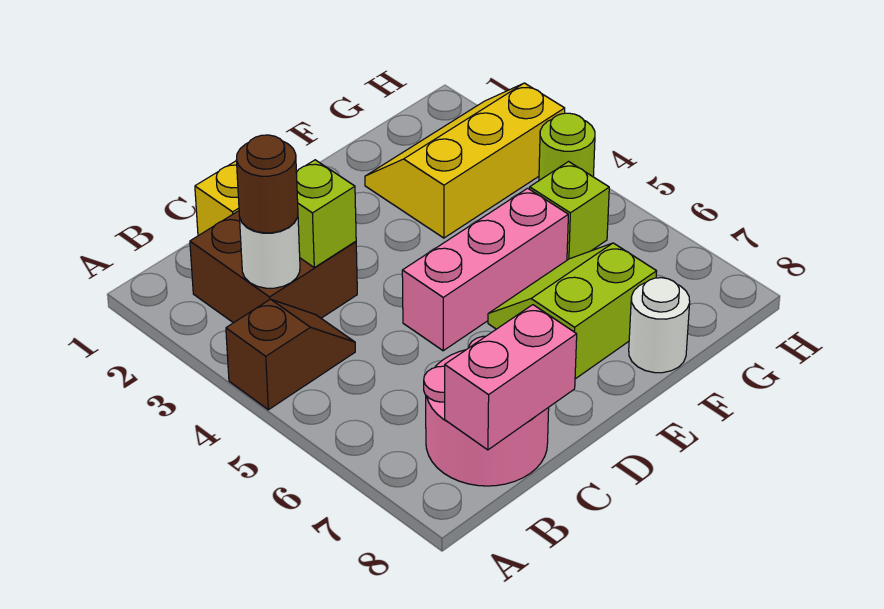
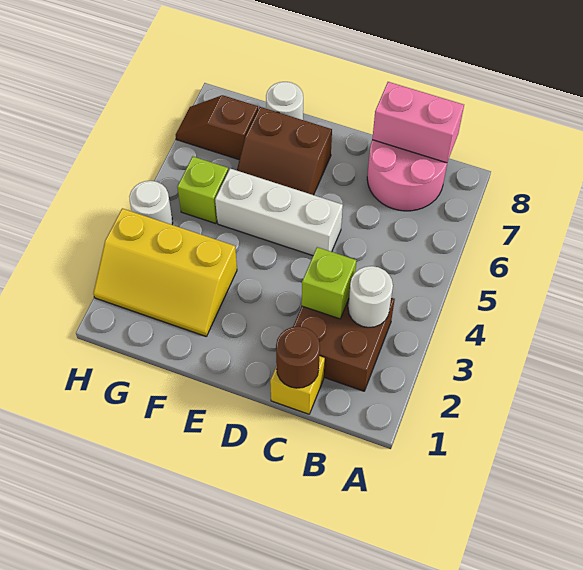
brown slope A4:B4 level 1 top A -> brown slope G7:H7 level 1 top G
brown round brick B3 level 3 -> brown round brick C1 level 2
pink brick D5:F5 level 1 -> white brick D5:F5 level 1
lime slope E6:F7 level 1 top 7 -> brown slope E6:F7 level 1 top 7
lime round brick H4 level 1 -> white round brick H4 level 1

